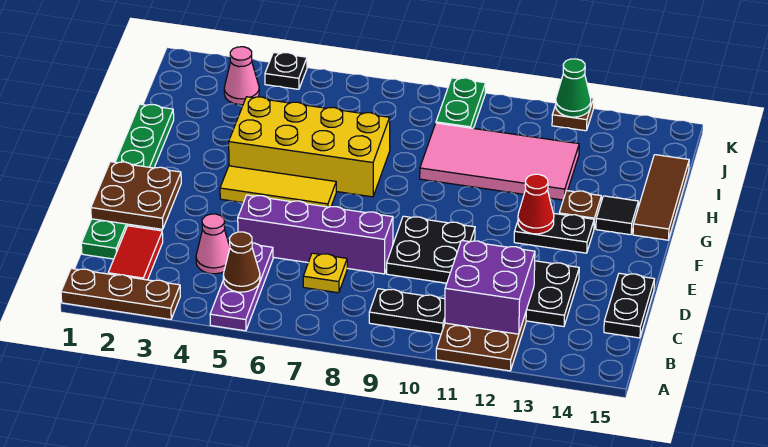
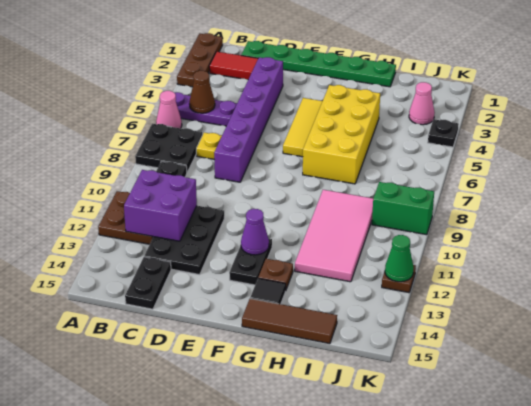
pink cone C4 level 1 -> pink cone A6 level 1
black plate C15:D15 level 1 -> black plate C14:C15 level 1
brown plate D1:E2 level 2 -> none
purple brick D5:D8 level 1 -> purple brick D3:D8 level 1
black plate D9:E10 level 1 -> black plate A7:B8 level 1
red cone F12 level 2 -> purple cone F12 level 2
green plate J9:K9 level 1 -> green brick J9:K9 level 1

